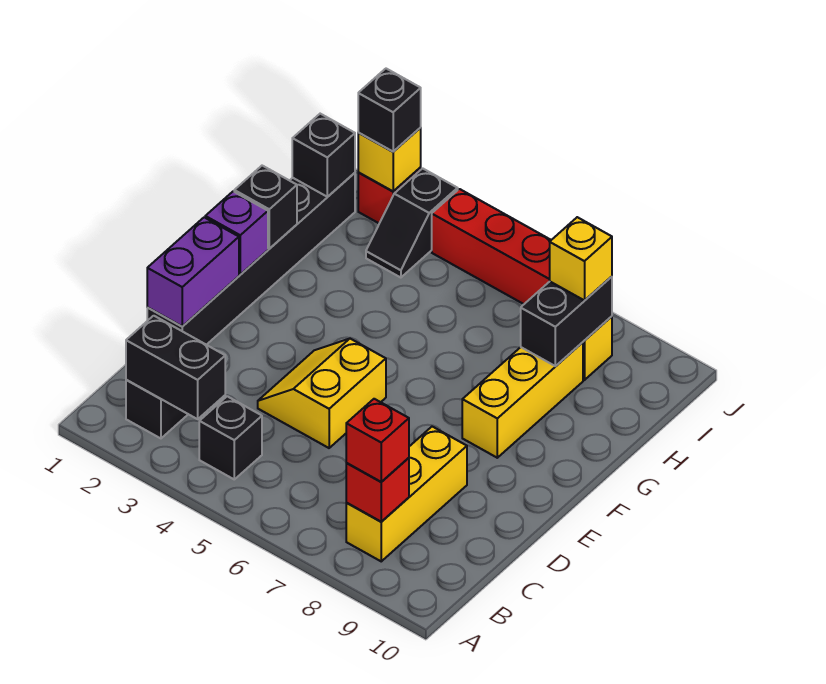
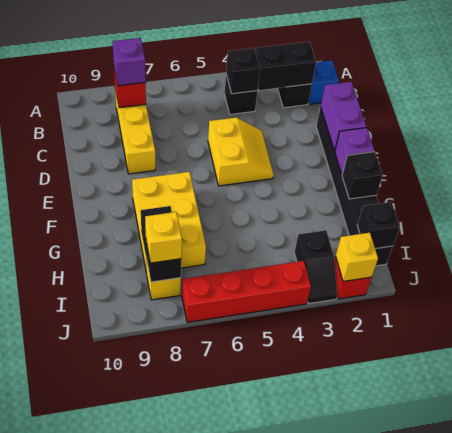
none -> blue brick B1 level 1
red brick B8 level 3 -> purple brick B8 level 3
yellow brick F8:H8 level 1 -> yellow brick F7:H8 level 1
black slope I3:J3 level 1 top J -> black slope I3:J3 level 1 top I
black brick J2 level 3 -> black brick B4 level 2

